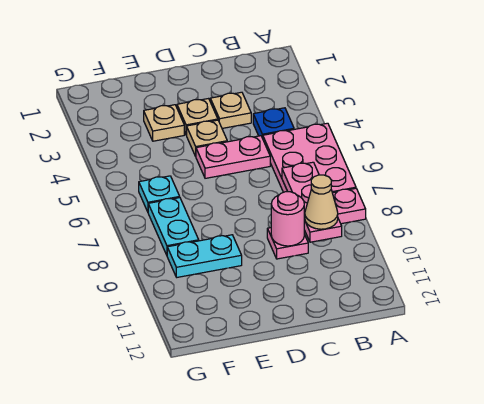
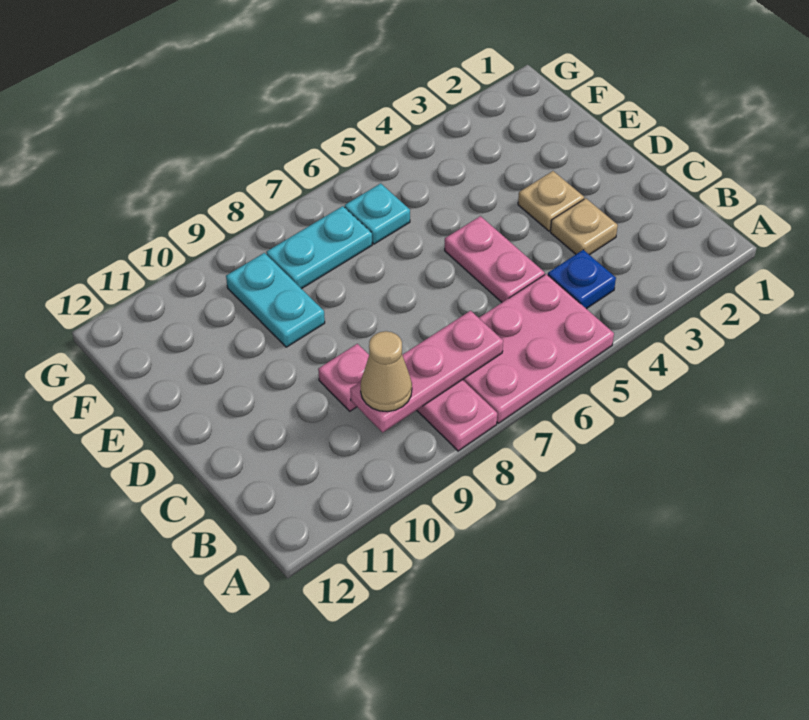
pink round brick C9 level 2 -> none
tan plate D4 level 1 -> none
tan plate E3 level 1 -> none

